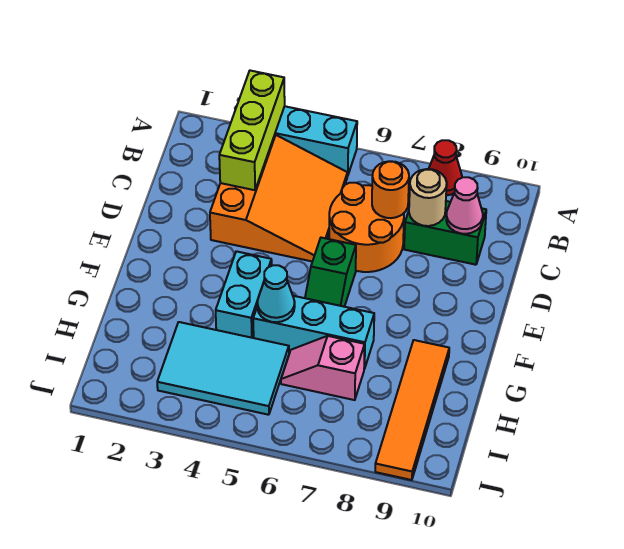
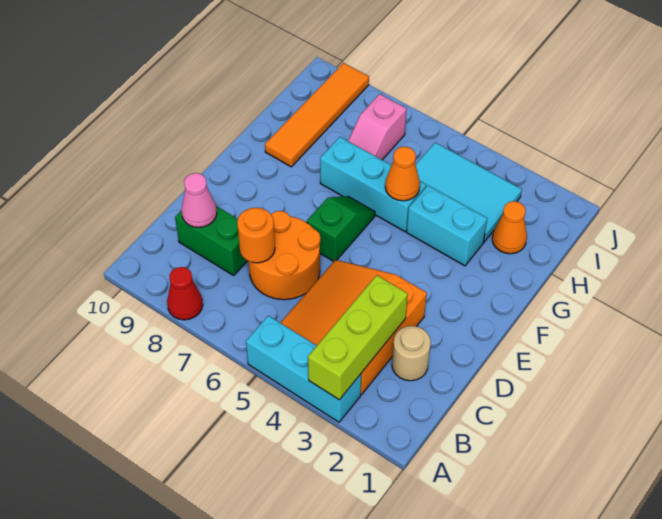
tan round brick C8 level 2 -> tan round brick C2 level 1
cyan brick F4:G4 level 1 -> cyan brick G3:G4 level 1
cyan cone G5 level 2 -> orange cone G5 level 2
none -> orange cone H2 level 1
pink slope H6:H7 level 1 top 7 -> pink slope H7:I7 level 1 top I

